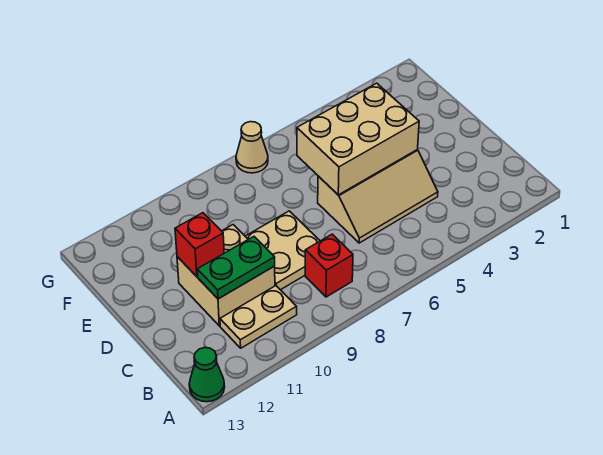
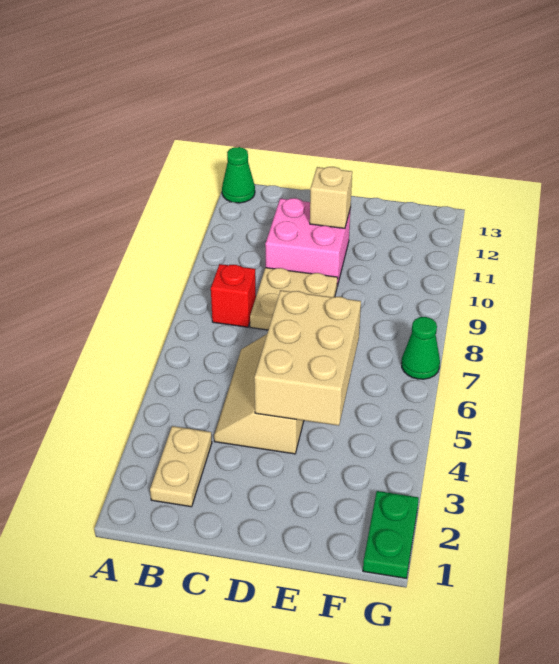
tan plate B10:B11 level 1 -> tan plate B2:B3 level 1
tan brick C10:D11 level 1 -> pink brick C10:D11 level 1
green plate C10:C11 level 2 -> green plate G1:G2 level 1
red brick D11 level 2 -> tan brick D11 level 2
tan cone G7 level 1 -> green cone G7 level 1

